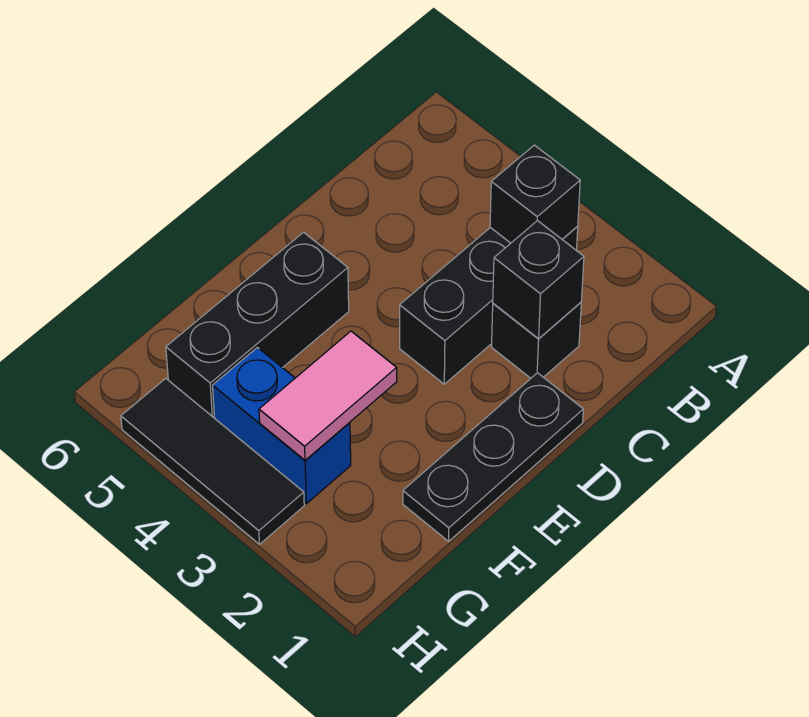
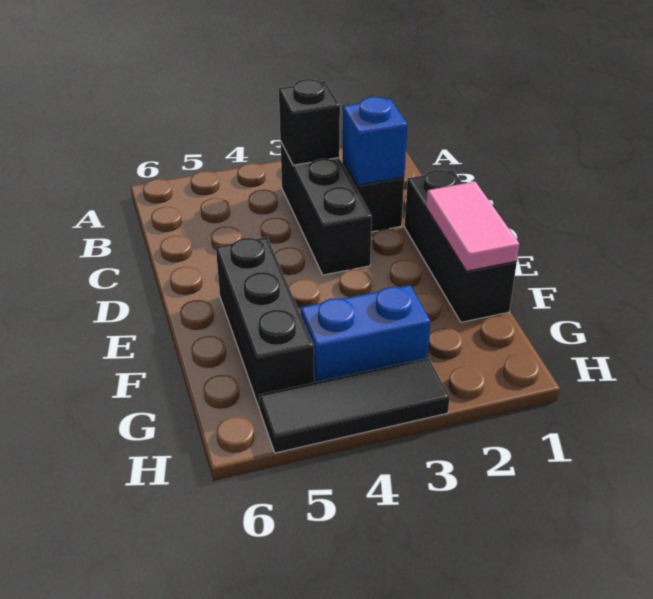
black brick C2 level 2 -> blue brick C2 level 2
black plate D1:F1 level 1 -> black brick D1:F1 level 1
pink tile F3:G3 level 2 -> pink tile E1:F1 level 2

